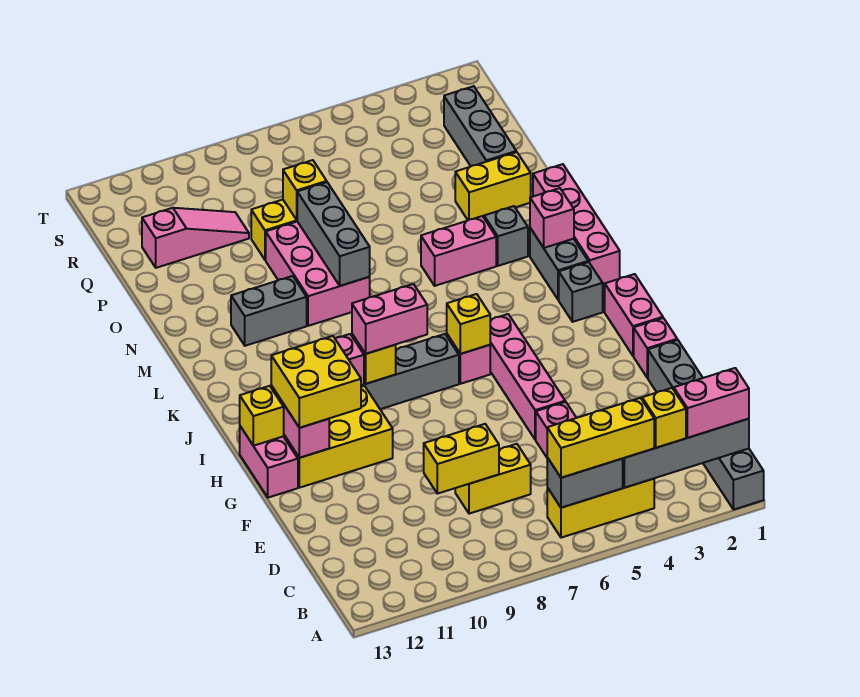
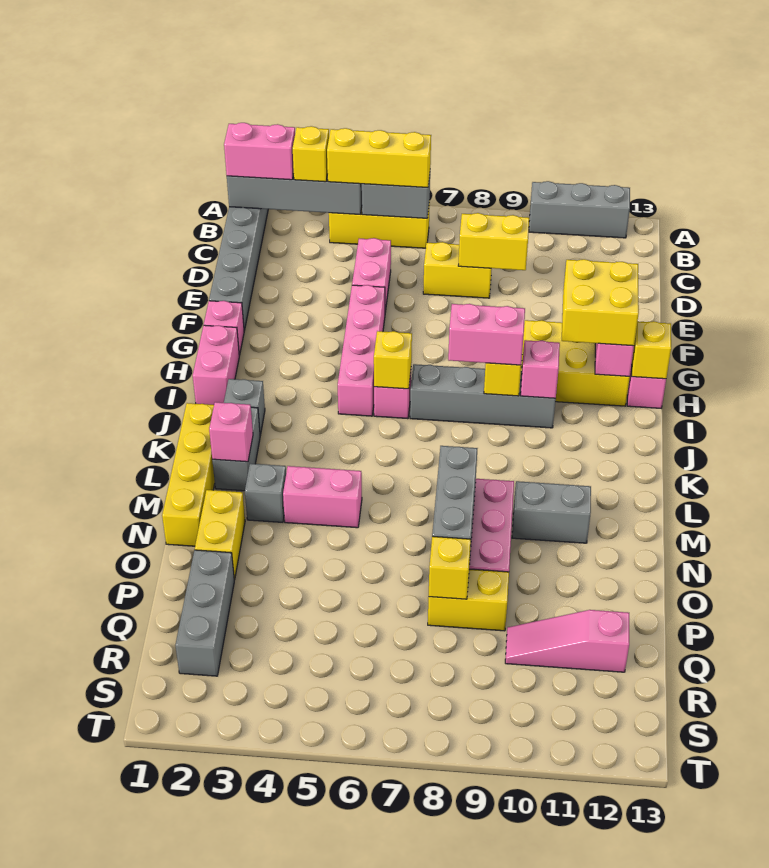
none -> grey brick A10:A12 level 1
pink brick K1:N1 level 1 -> yellow brick K1:N1 level 1
yellow brick O2:O3 level 1 -> yellow brick N2:O2 level 1

